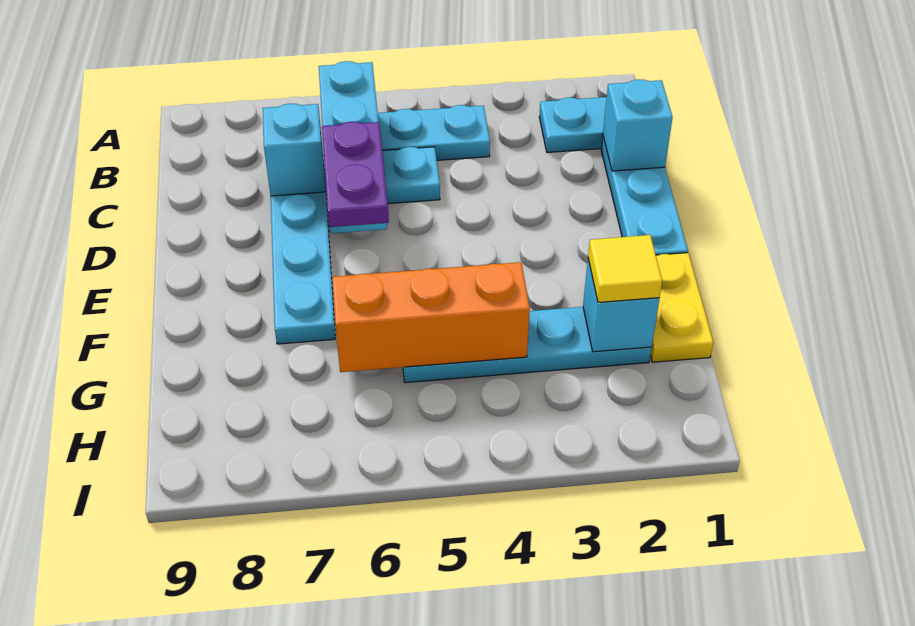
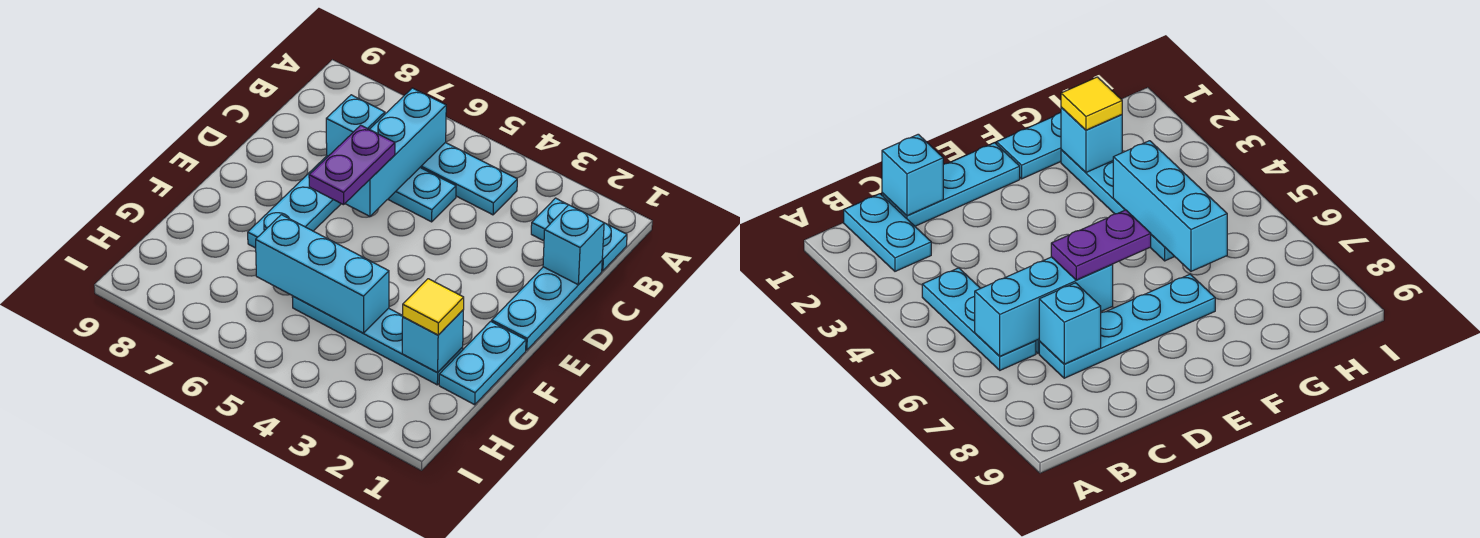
yellow plate F1:G1 level 1 -> cyan plate F1:G1 level 1
orange brick G4:G6 level 2 -> cyan brick G4:G6 level 2

